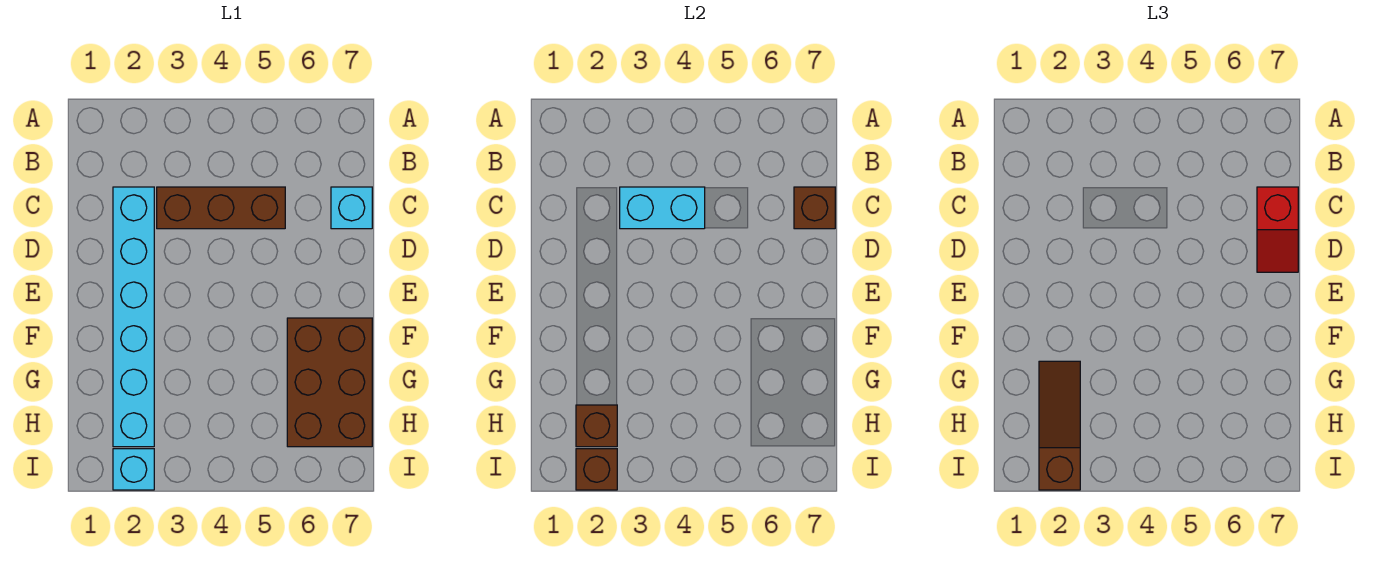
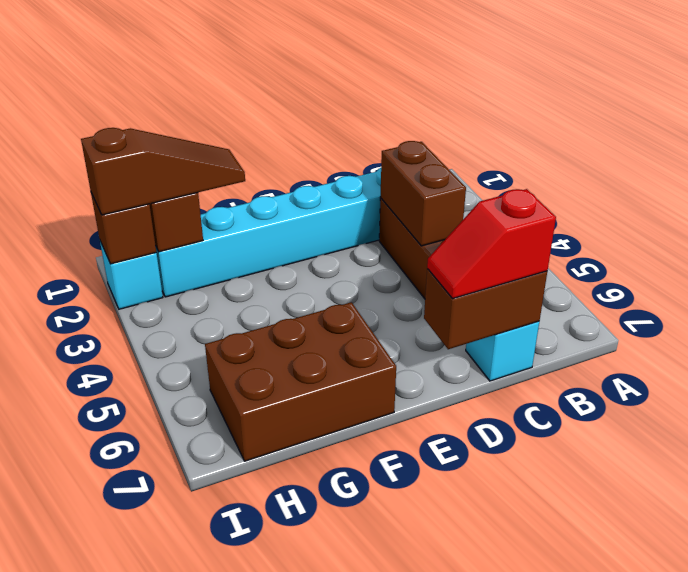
cyan brick C3:C4 level 2 -> brown brick C3:C4 level 2
brown brick C7 level 2 -> brown brick C7:D7 level 2

